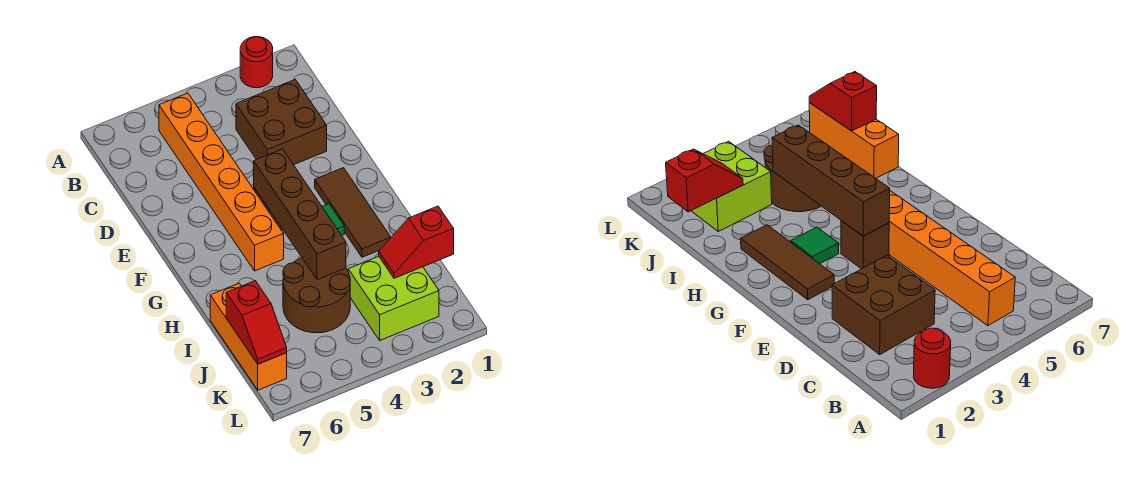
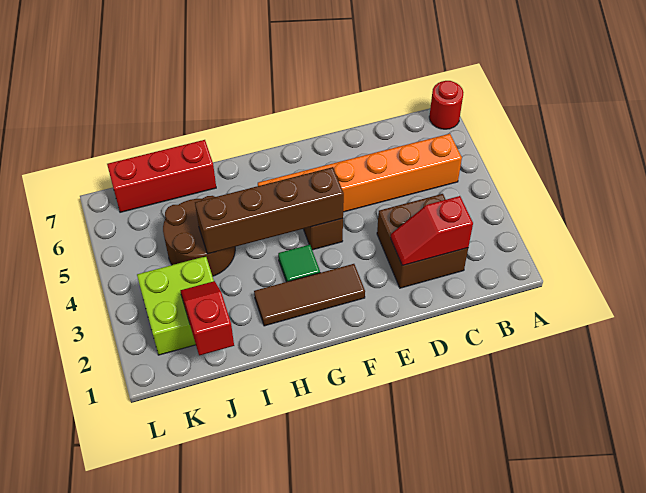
red round brick A2 level 1 -> red round brick A7 level 1
orange brick I7:K7 level 1 -> red brick I7:K7 level 1
red slope J7:K7 level 2 top J -> red slope C2:D2 level 2 top C

